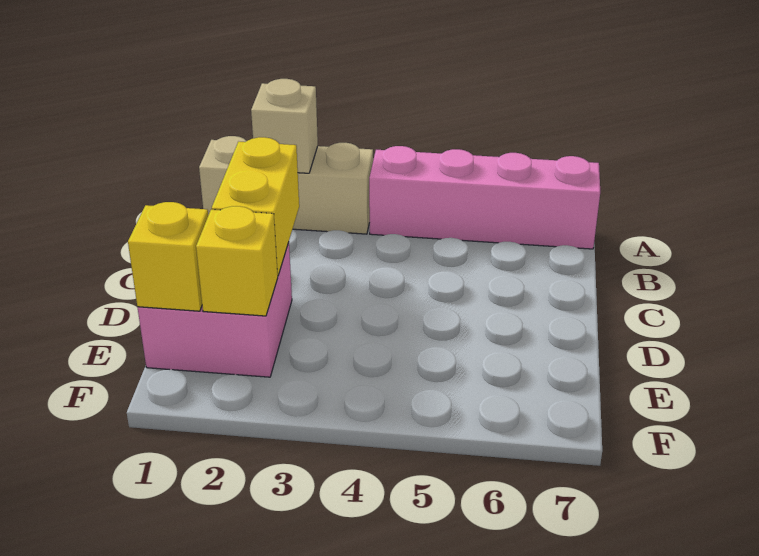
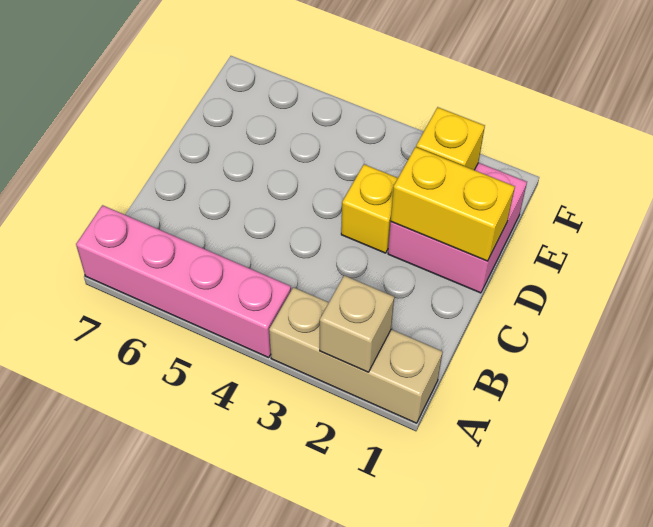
yellow brick C2:D2 level 2 -> yellow brick D1:D2 level 2
yellow brick E1 level 2 -> yellow brick D3 level 1

